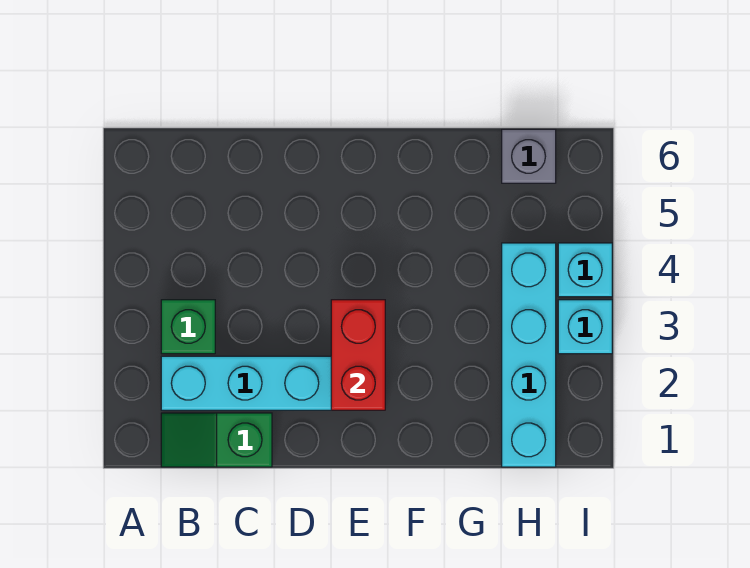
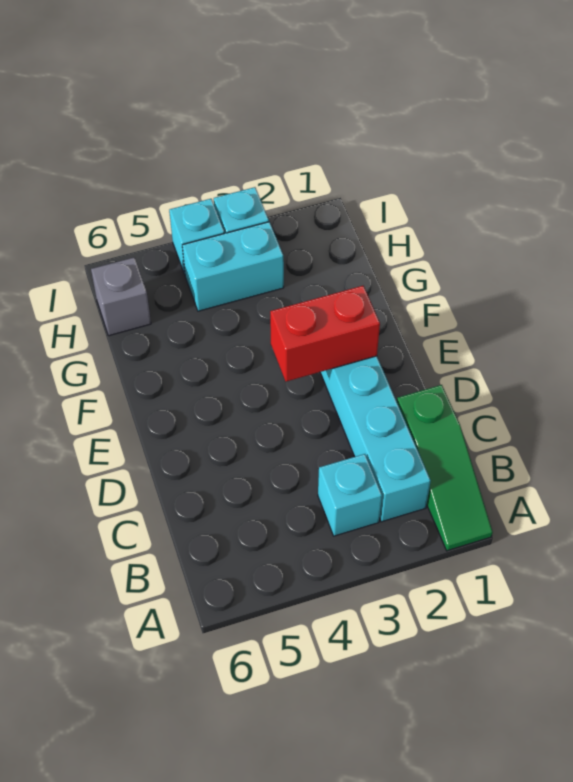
green slope B1:C1 level 1 top C -> green slope A1:C1 level 1 top C
green brick B3 level 1 -> cyan brick B3 level 1
cyan brick H1:H4 level 1 -> cyan brick H3:H4 level 1

